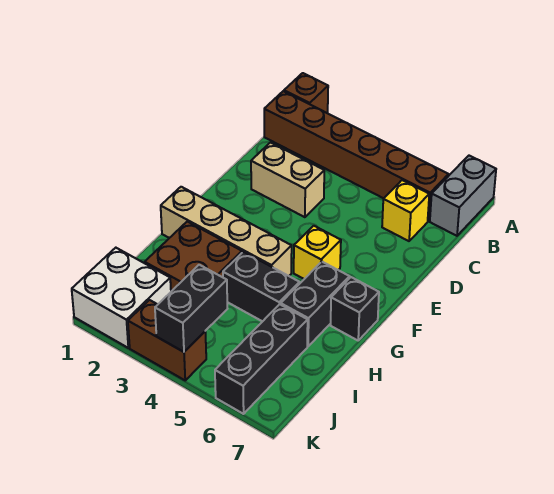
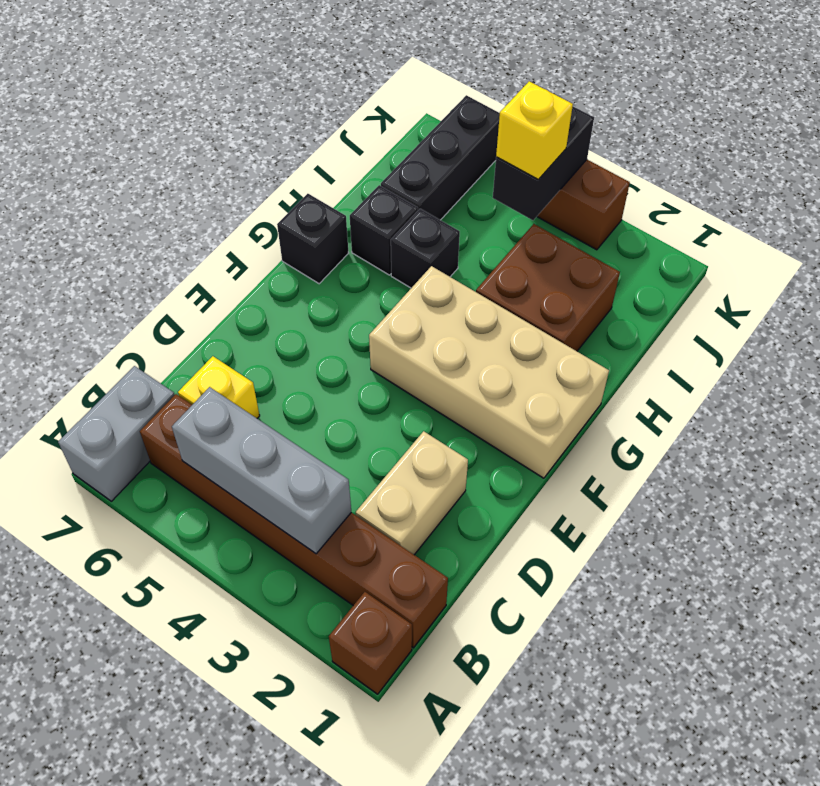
none -> grey brick B3:B5 level 2
tan brick D2:D3 level 1 -> tan brick C2:D2 level 1
yellow brick F5 level 1 -> yellow brick J4 level 3
tan brick G1:G4 level 1 -> tan brick F1:G4 level 1
black brick G6:H6 level 1 -> black brick H6 level 1
black brick H4:H5 level 1 -> black brick H5 level 1
white brick J1:K2 level 1 -> none

